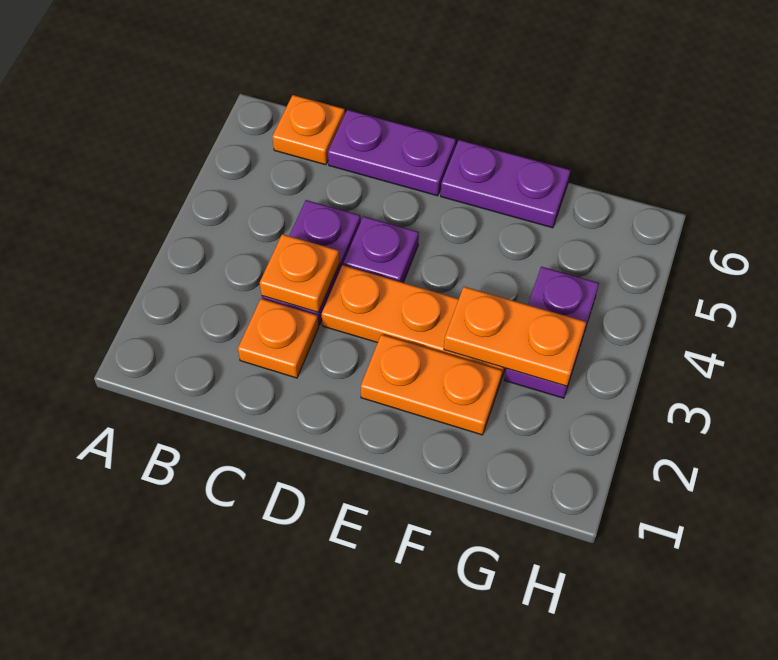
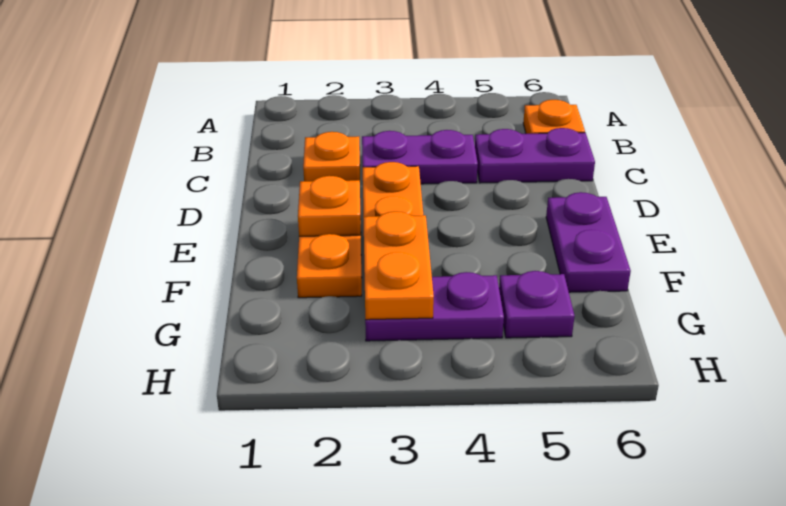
orange plate C3 level 2 -> orange plate E2 level 2
purple plate C6:D6 level 1 -> purple plate C5:C6 level 1
purple plate D4 level 1 -> purple plate G5 level 1

